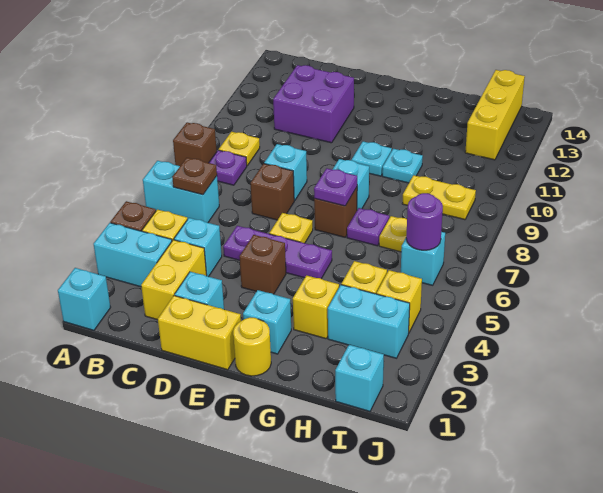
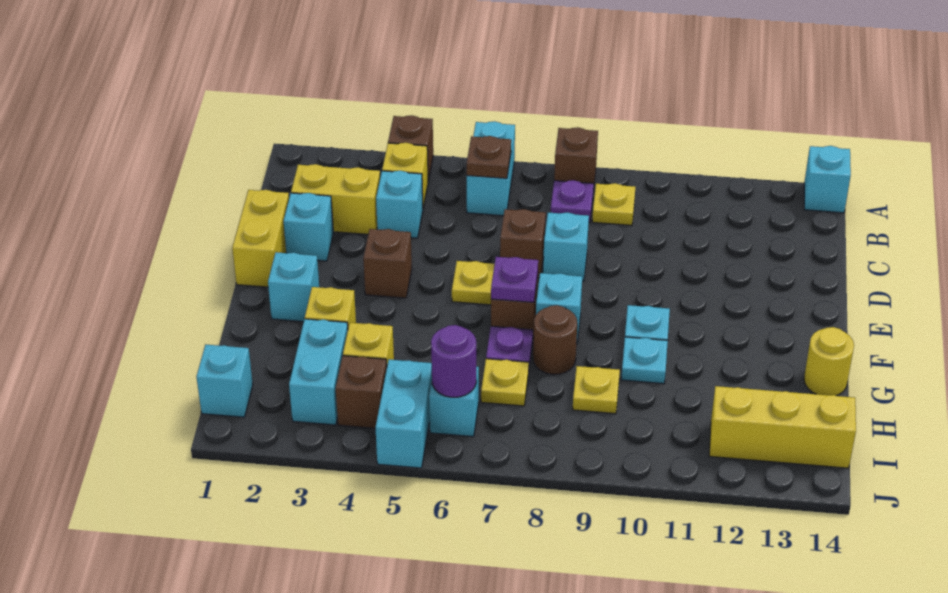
cyan brick A1 level 1 -> cyan brick A14 level 1
cyan brick A3:B3 level 1 -> cyan brick I5:J5 level 1
purple brick C11:D12 level 1 -> none
purple plate D5:F5 level 1 -> none
yellow round brick F1 level 1 -> yellow round brick G14 level 1
none -> brown round brick G8 level 1
yellow plate H9:I9 level 1 -> yellow plate H9 level 1
yellow brick I4 level 1 -> brown brick I4 level 1

